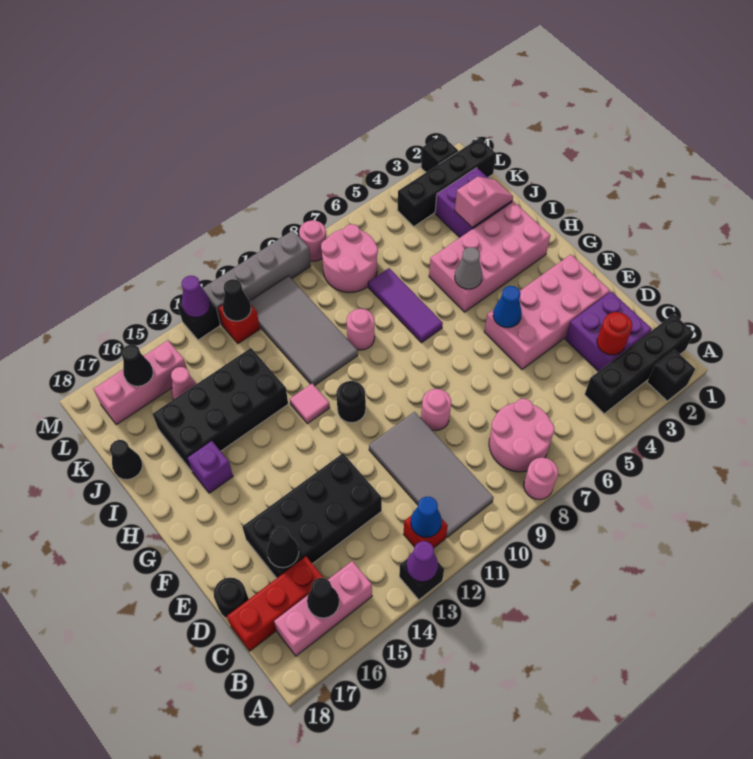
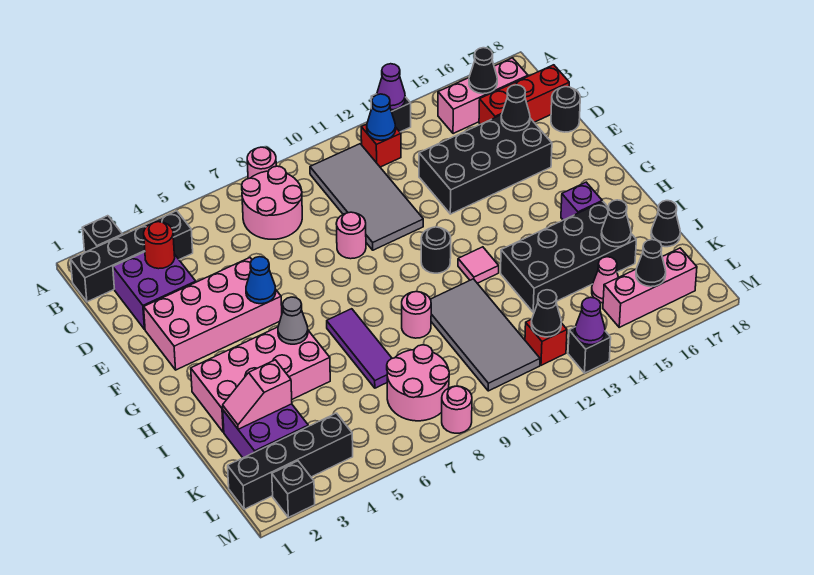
none -> black cone J16 level 2
grey brick M9:M12 level 1 -> none

